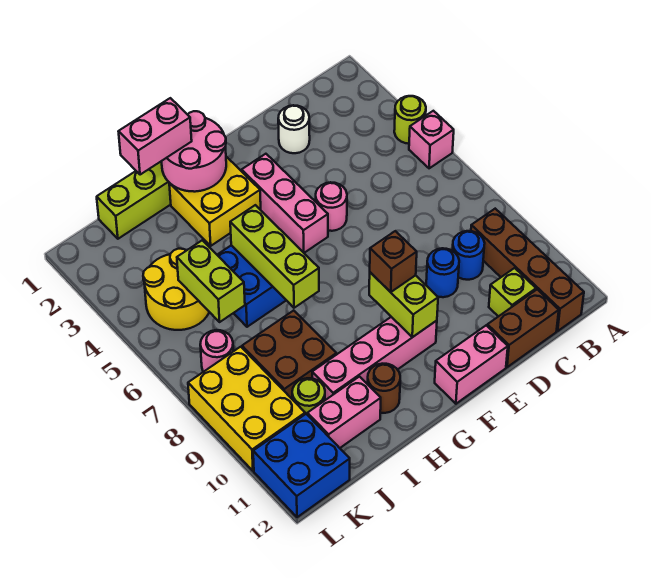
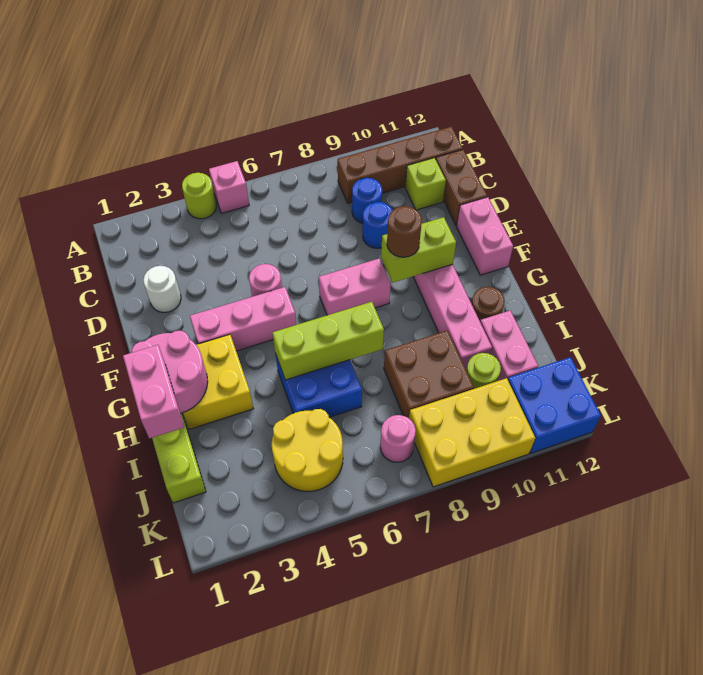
none -> pink brick F7:F8 level 1
brown brick F9 level 3 -> brown round brick F9 level 3
lime brick J5:J6 level 2 -> none

